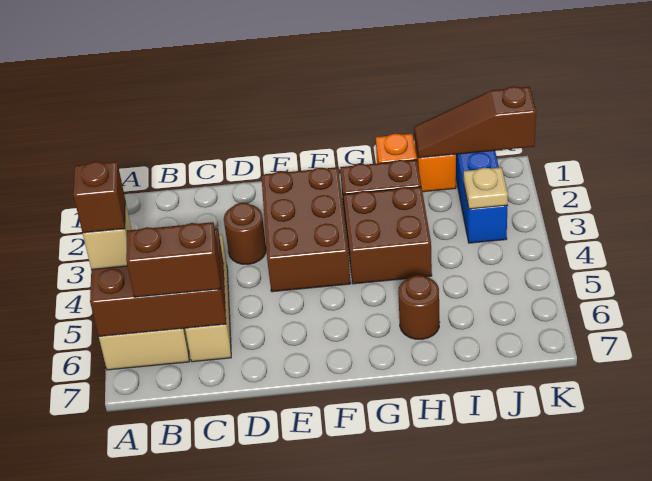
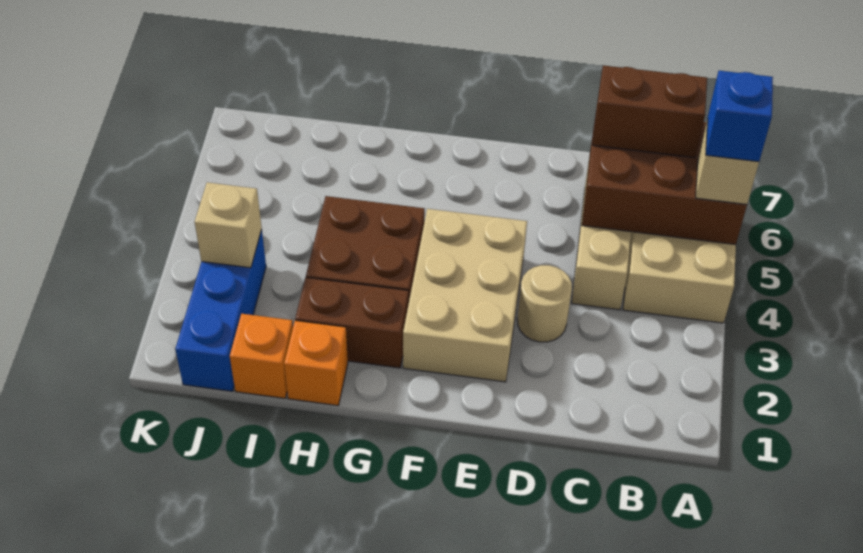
brown brick A5 level 4 -> blue brick A5 level 4
brown round brick D3 level 1 -> tan round brick D3 level 1
brown brick E2:F4 level 1 -> tan brick E2:F4 level 1
brown round brick H6 level 1 -> none
brown slope I1:K1 level 2 top K -> none
tan plate J3 level 2 -> tan brick J3 level 2

